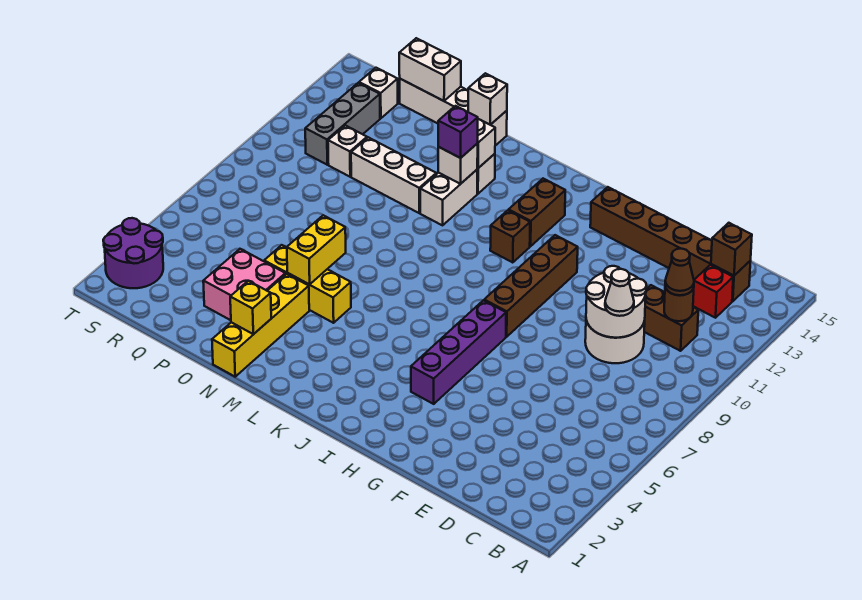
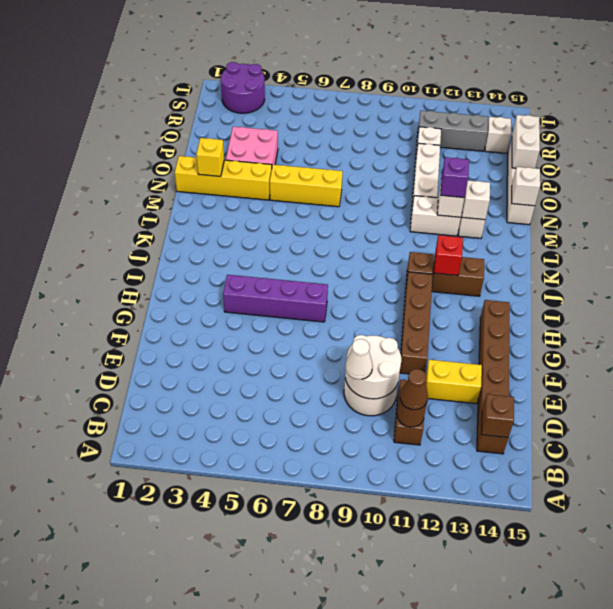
red brick C13 level 1 -> red brick J12 level 2
brown brick H8:H11 level 1 -> brown brick F11:I11 level 1
yellow brick M5:O5 level 1 -> yellow brick N5:N7 level 1
yellow brick N5:N6 level 2 -> yellow brick E12:E13 level 1

